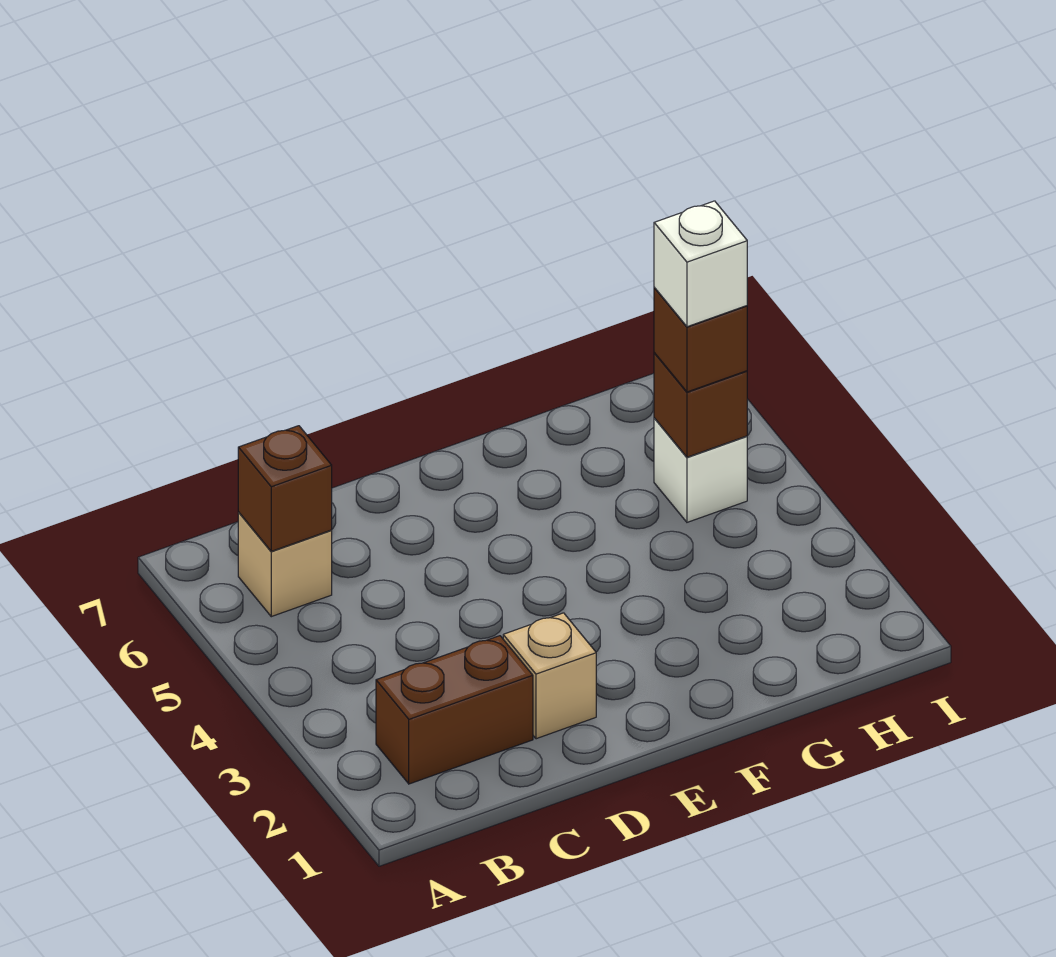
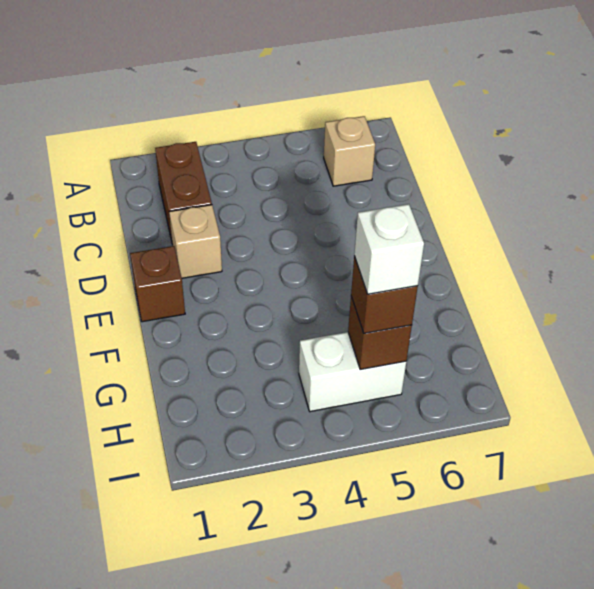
brown brick B6 level 2 -> brown brick E1 level 1
white brick H5 level 1 -> white brick H4:H5 level 1

